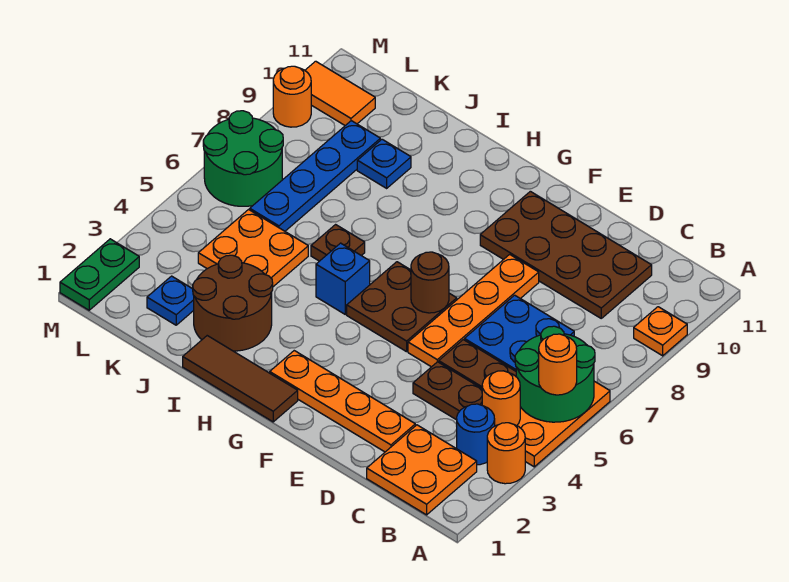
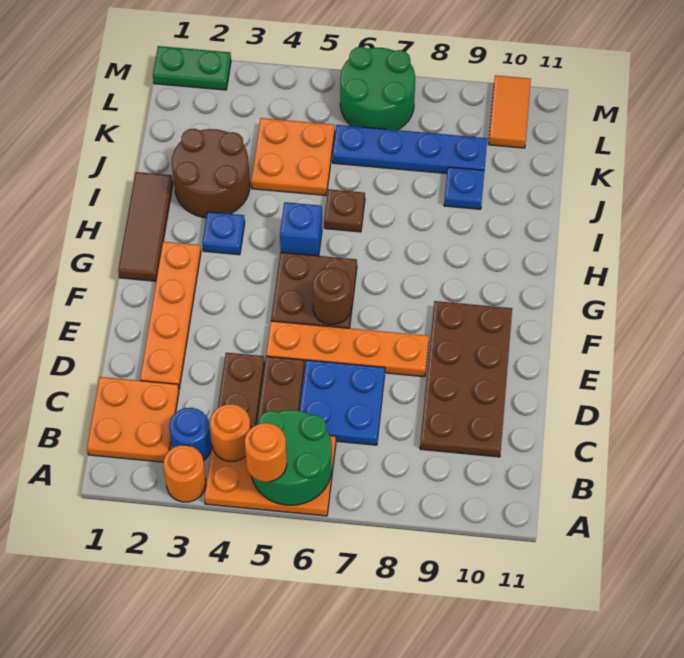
orange plate A9 level 1 -> none
blue plate K2 level 1 -> blue plate H3 level 1
orange round brick M9 level 1 -> none

